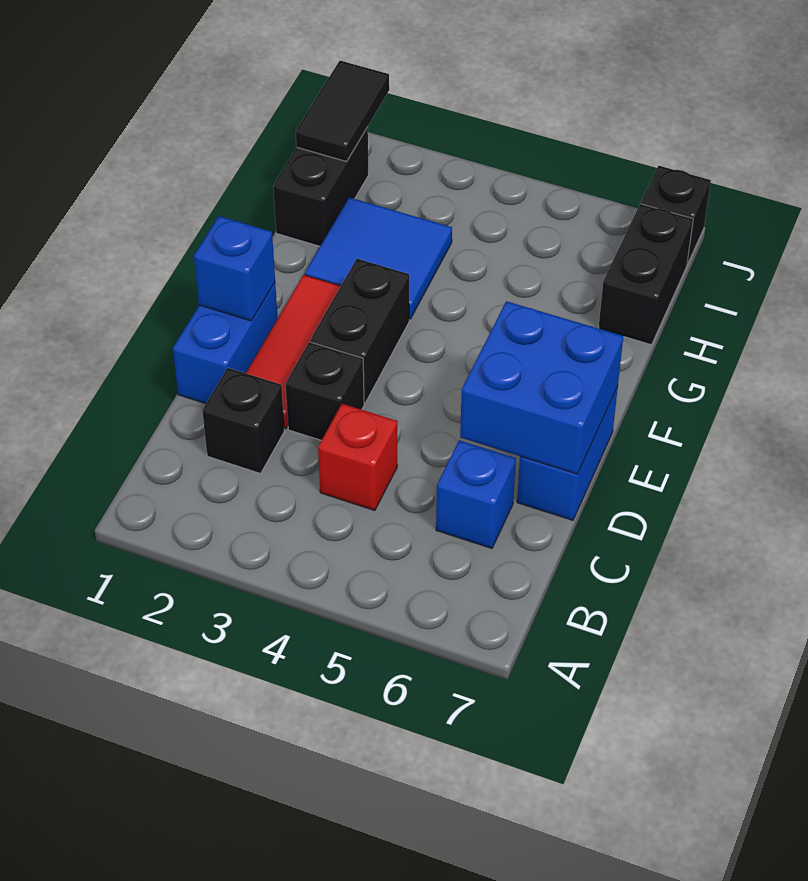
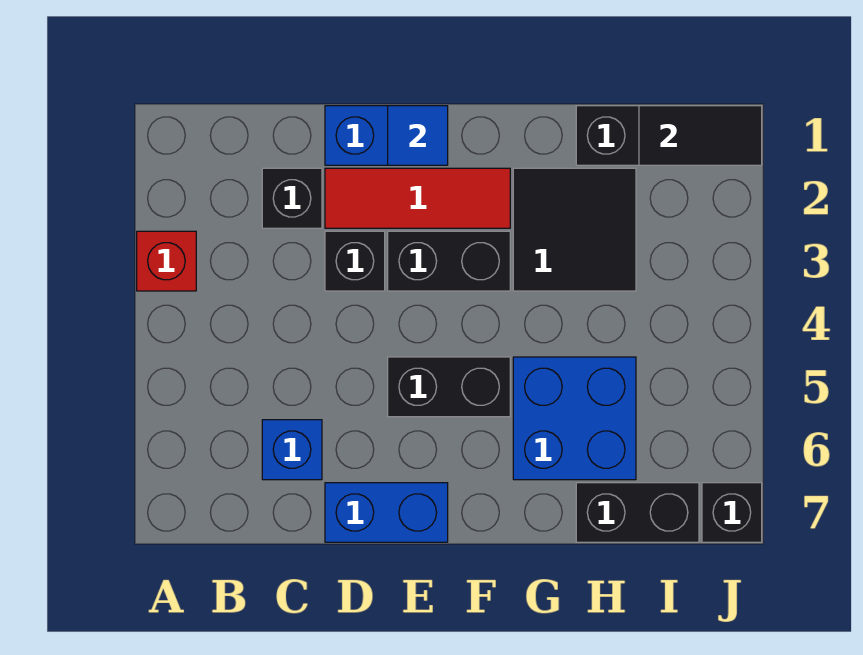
red brick C4 level 1 -> red brick A3 level 1
blue brick D6:E7 level 2 -> blue brick G5:H6 level 1
blue brick E1 level 2 -> blue tile E1 level 2
none -> black brick E5:F5 level 1
blue tile G2:H3 level 1 -> black tile G2:H3 level 1

